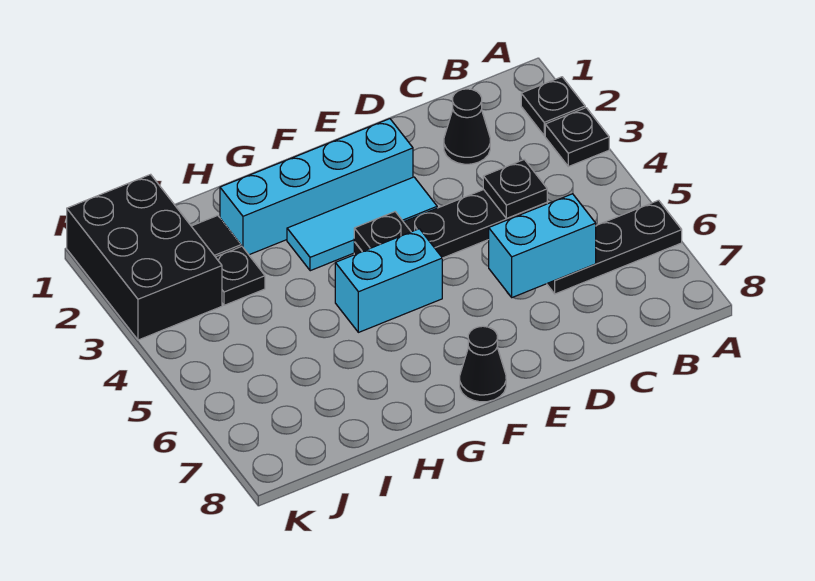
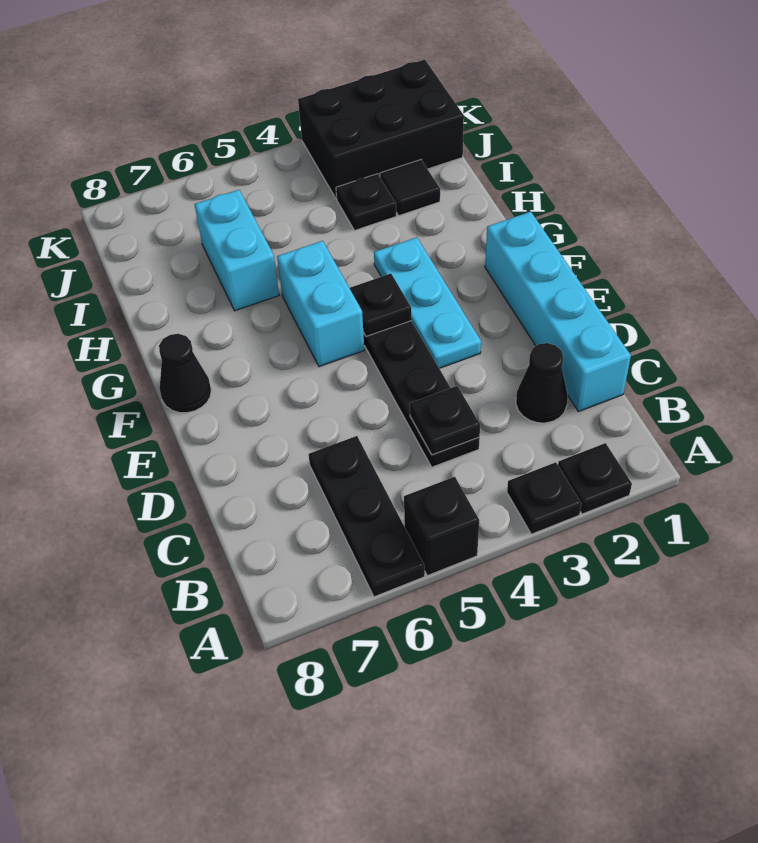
none -> black brick A5 level 1
cyan brick C6:D6 level 2 -> cyan brick H6:I6 level 1
cyan brick E2:H2 level 1 -> cyan brick C1:F1 level 1
cyan tile E3:G3 level 1 -> cyan plate E3:G3 level 1

